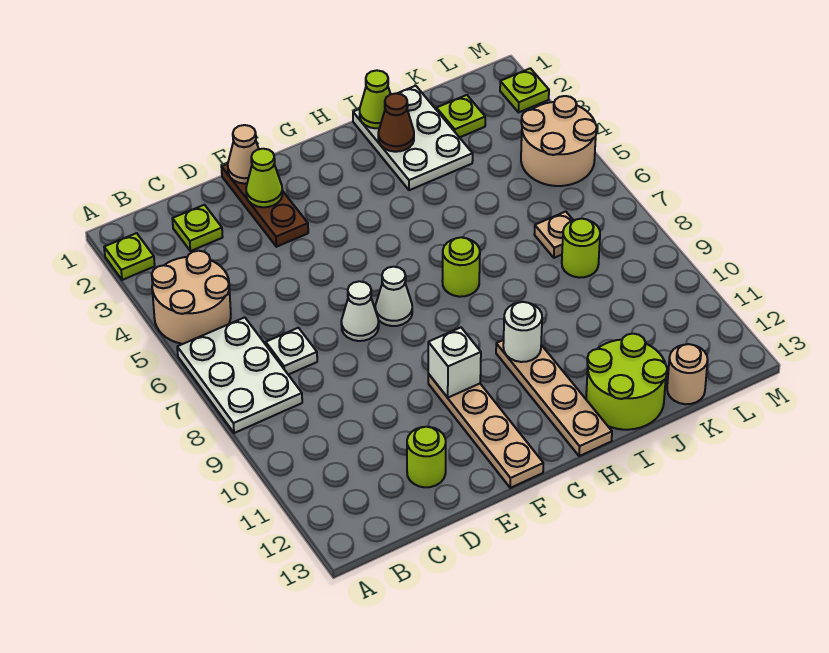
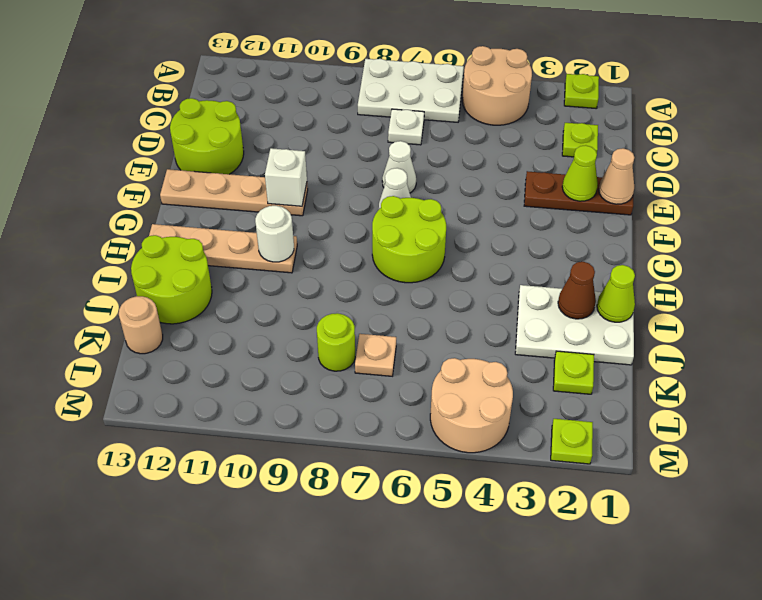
lime round brick D12 level 1 -> lime round brick D12:E13 level 1
lime round brick H7 level 1 -> lime round brick G6:H7 level 1

